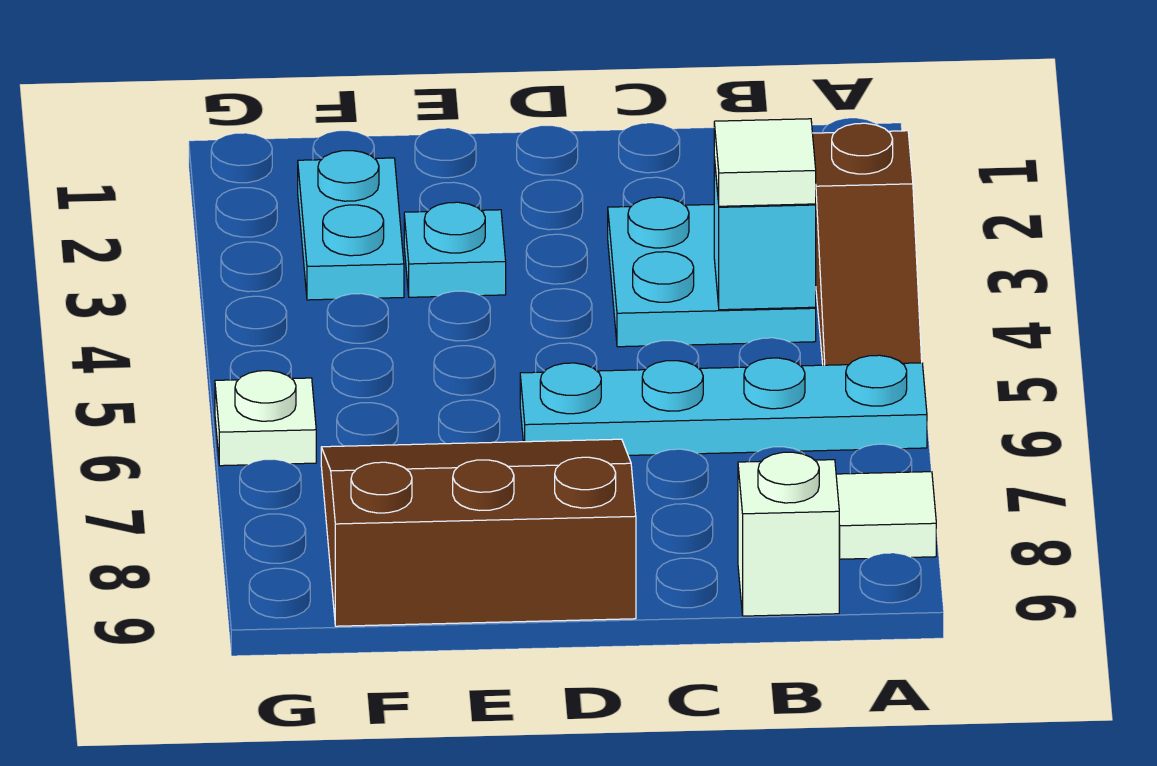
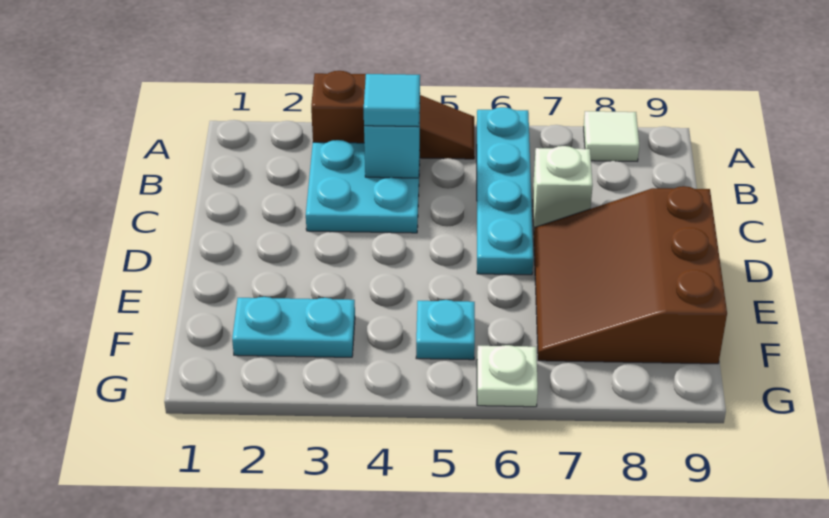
white tile B4 level 3 -> cyan tile B4 level 3
white brick B9 level 1 -> white brick C7 level 1
cyan plate E3 level 1 -> cyan plate F5 level 1

